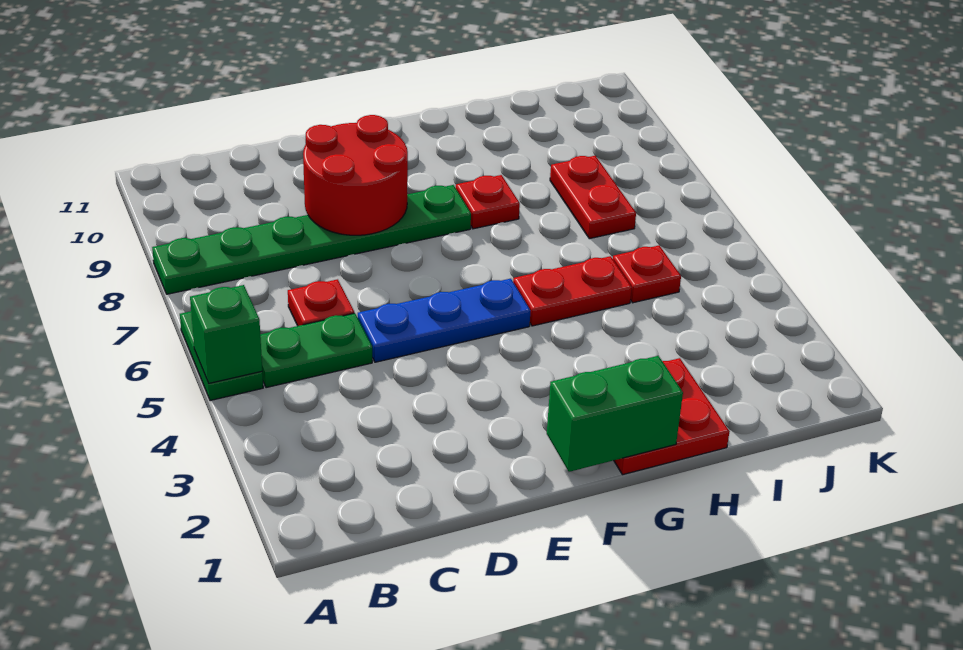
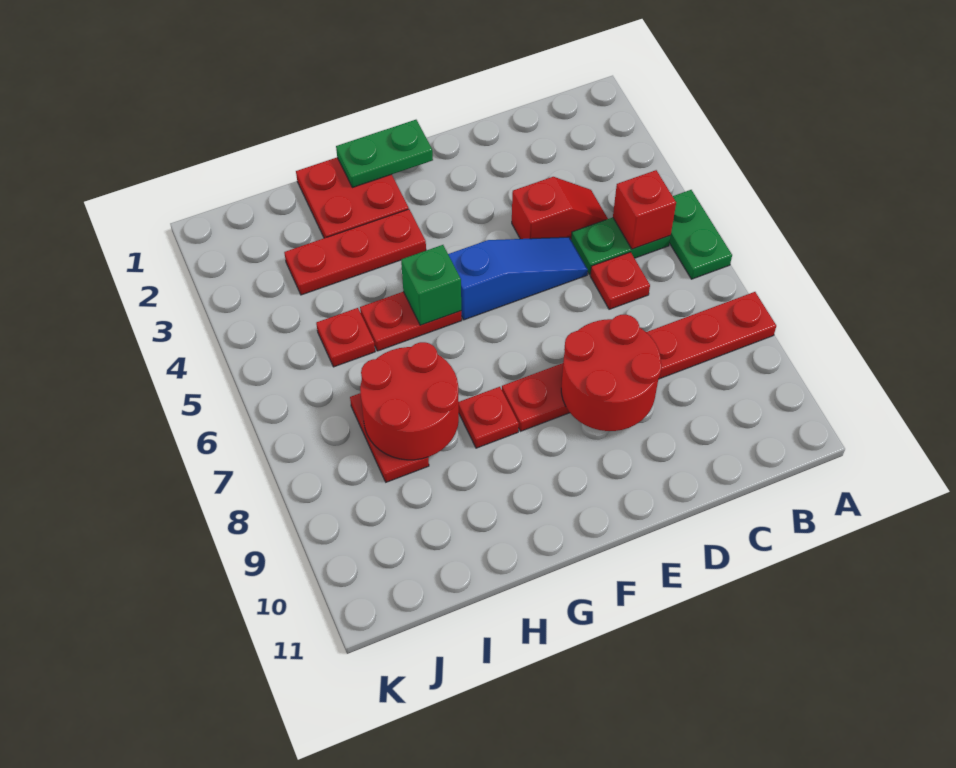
green brick A5 level 2 -> green brick G5 level 2
green plate A8:F8 level 1 -> red plate A8:F8 level 1
none -> red brick B5 level 2
none -> red slope C4:D4 level 1 top D
blue plate D5:F5 level 1 -> blue slope D5:F5 level 1 top F
green brick F1:G1 level 2 -> green plate F1:G1 level 2
none -> red plate G3:I3 level 1
none -> red round brick H7:I8 level 2

